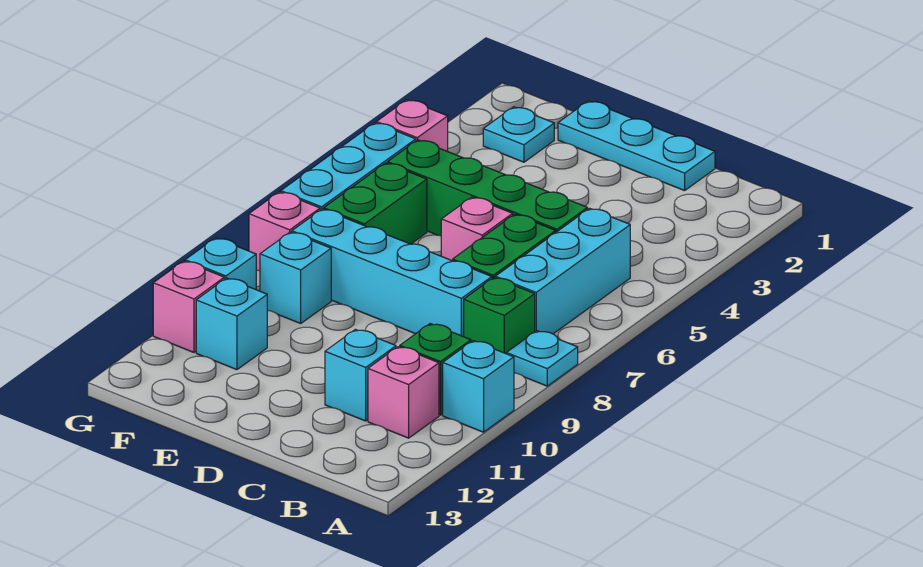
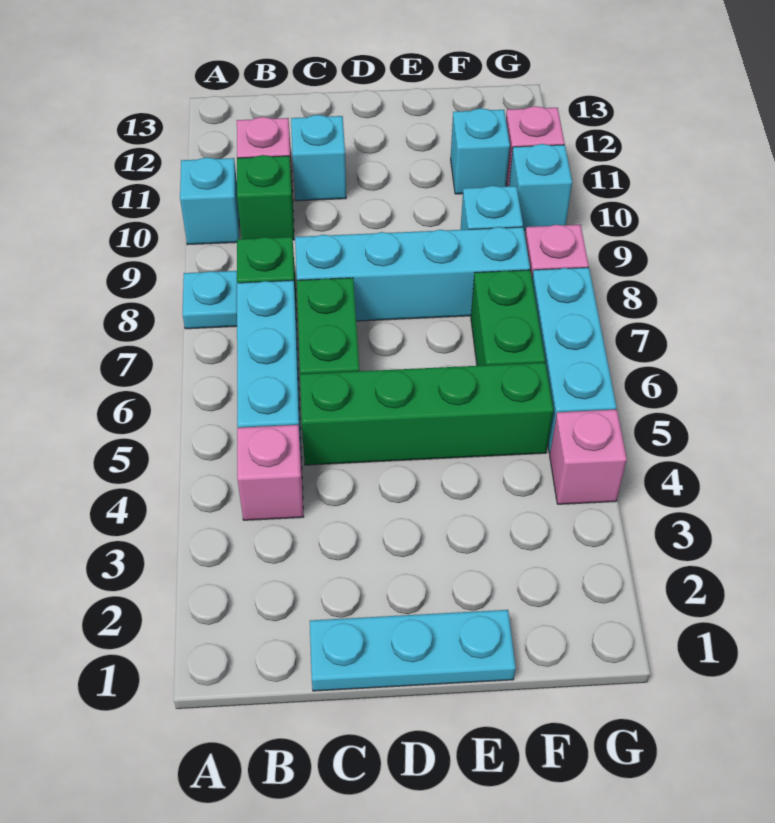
pink brick D6 level 1 -> pink brick B4 level 1
cyan plate F2 level 1 -> none

